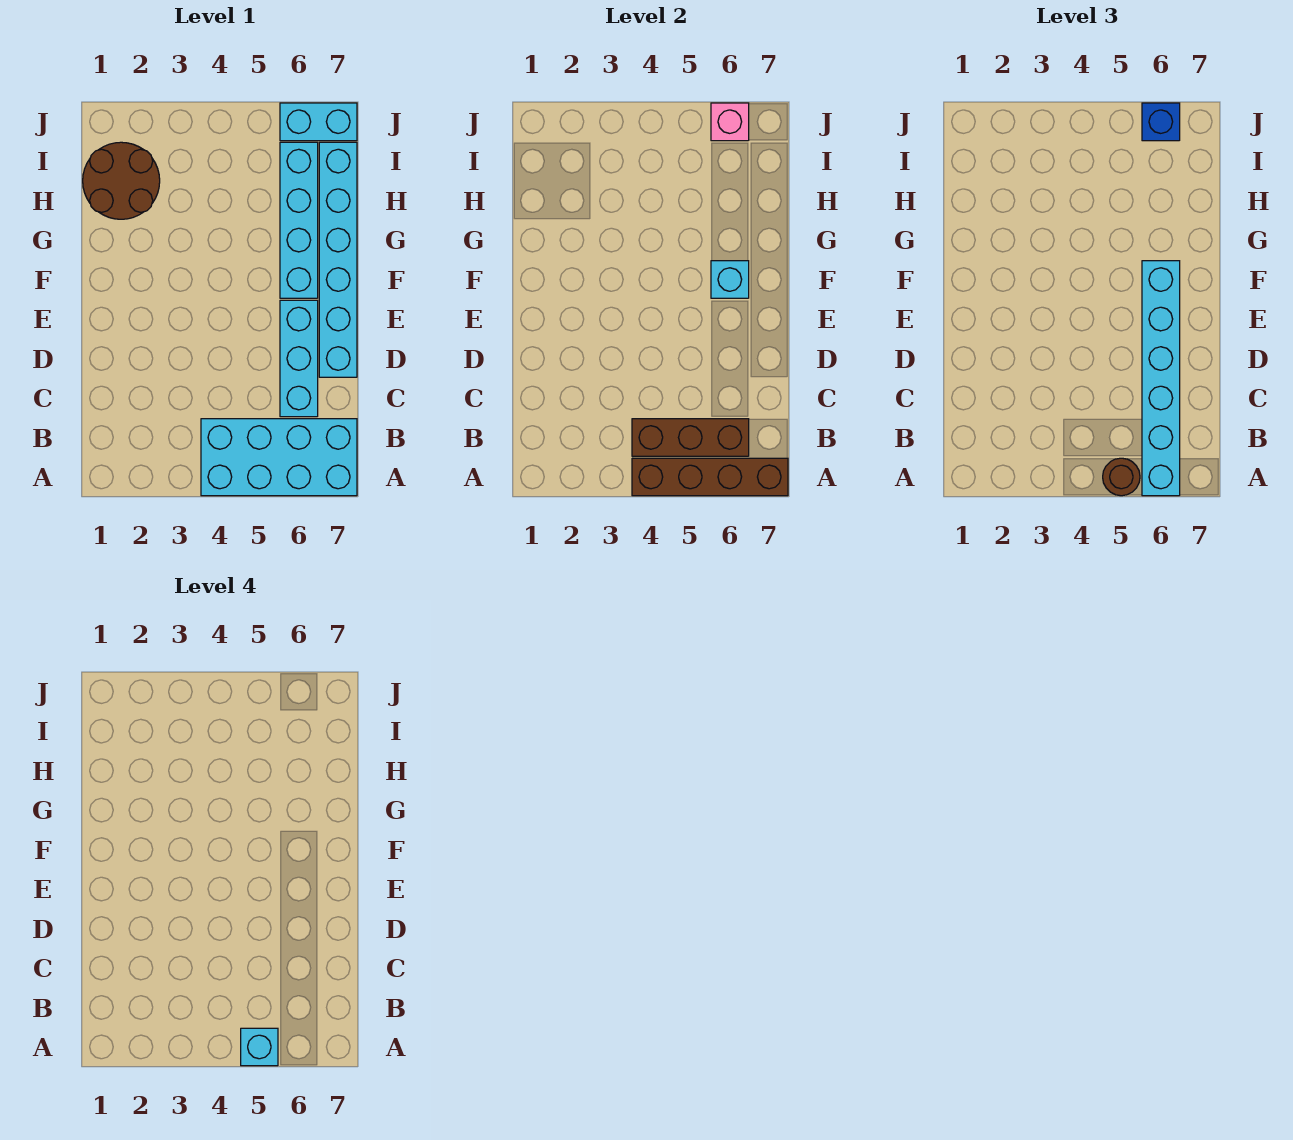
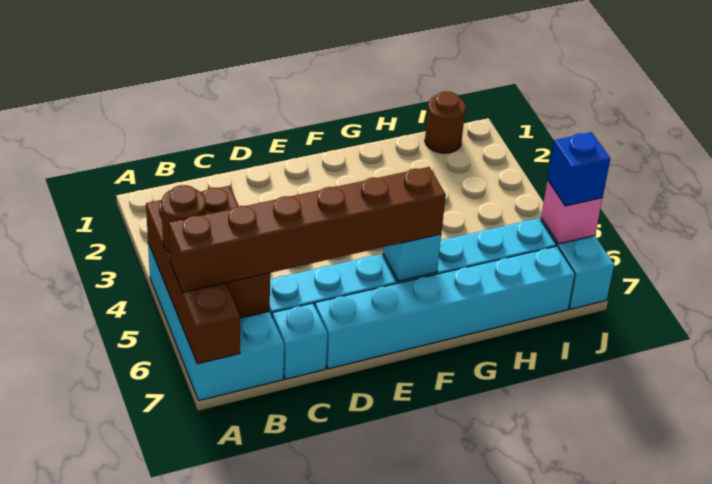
cyan brick A5 level 4 -> cyan brick C7 level 1
cyan brick A6:F6 level 3 -> brown brick A6:F6 level 3
brown round brick H1:I2 level 1 -> brown round brick I1 level 1

